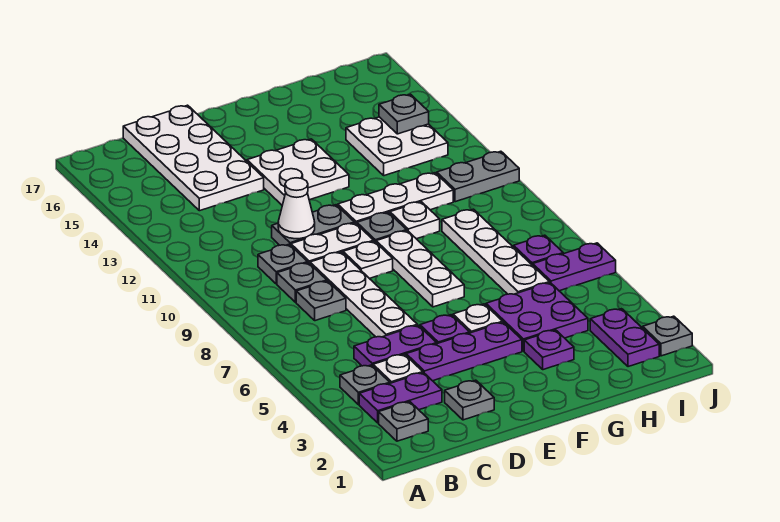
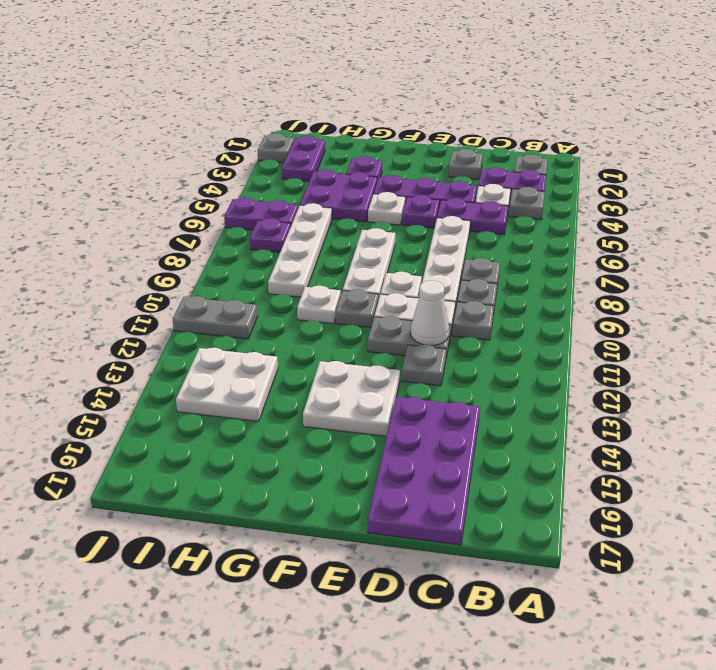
white plate C14:D17 level 1 -> purple plate C14:D17 level 1
white plate F11:H11 level 1 -> none
grey plate I14 level 2 -> grey plate D12 level 1

